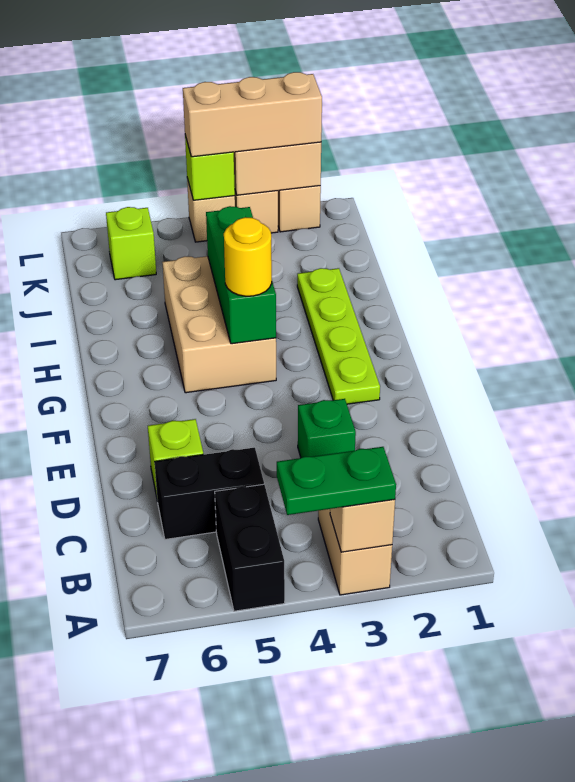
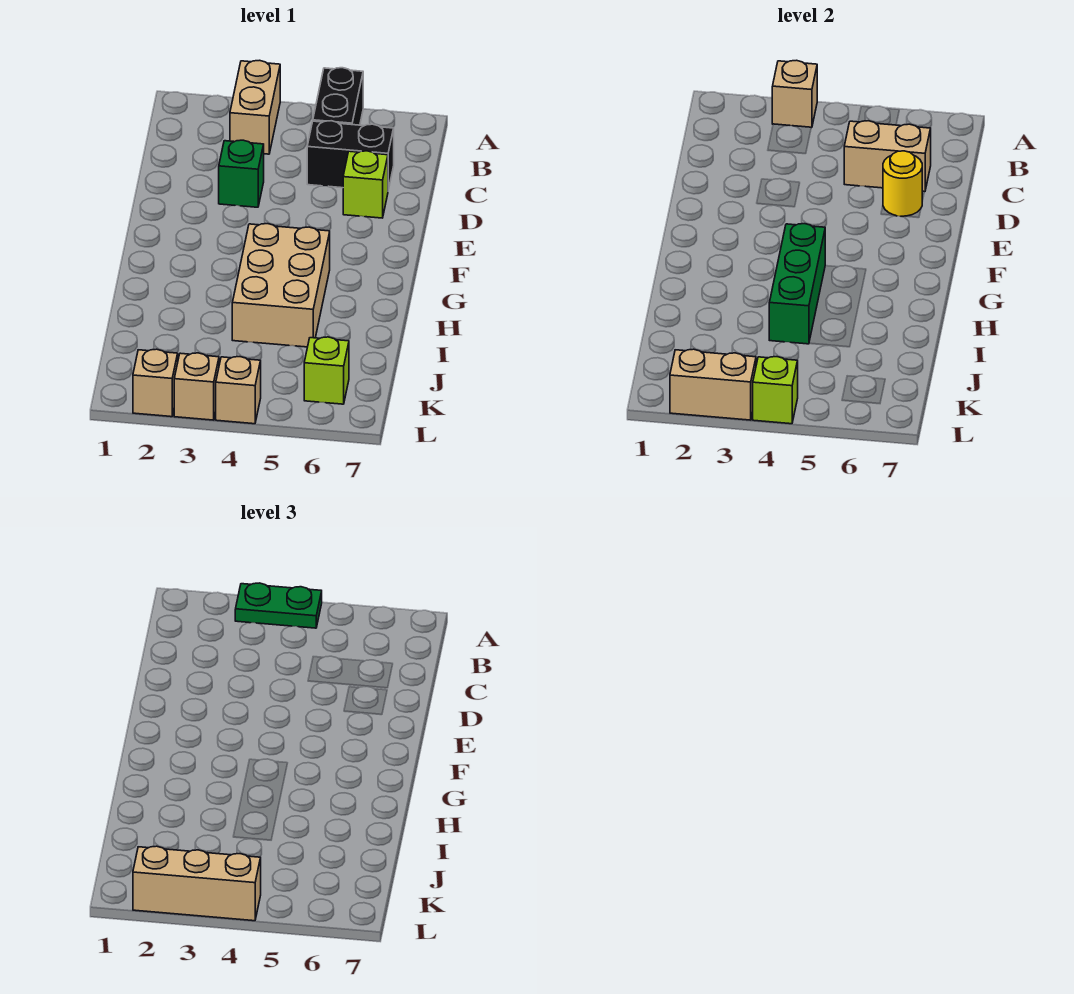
none -> tan brick C5:C6 level 2
lime plate F2:I2 level 1 -> none
yellow round brick G4 level 3 -> yellow round brick D6 level 2

